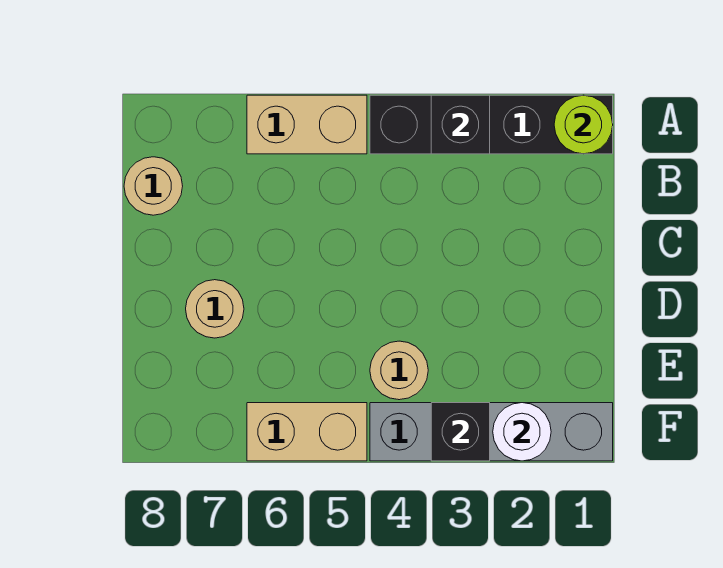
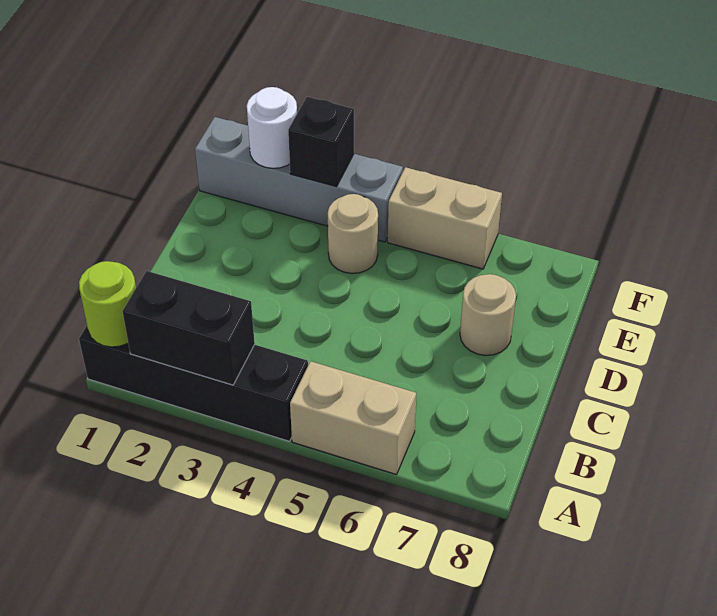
black brick A3 level 2 -> black brick A2:A3 level 2
tan round brick B8 level 1 -> none

